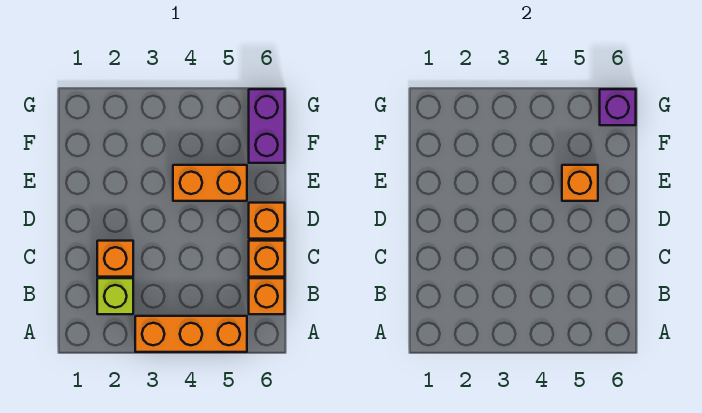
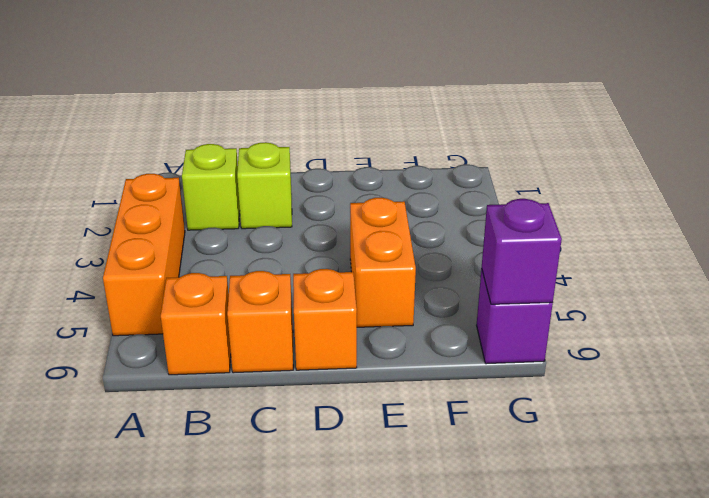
orange brick C2 level 1 -> lime brick C2 level 1
orange brick E5 level 2 -> none
purple brick F6:G6 level 1 -> purple brick G6 level 1

